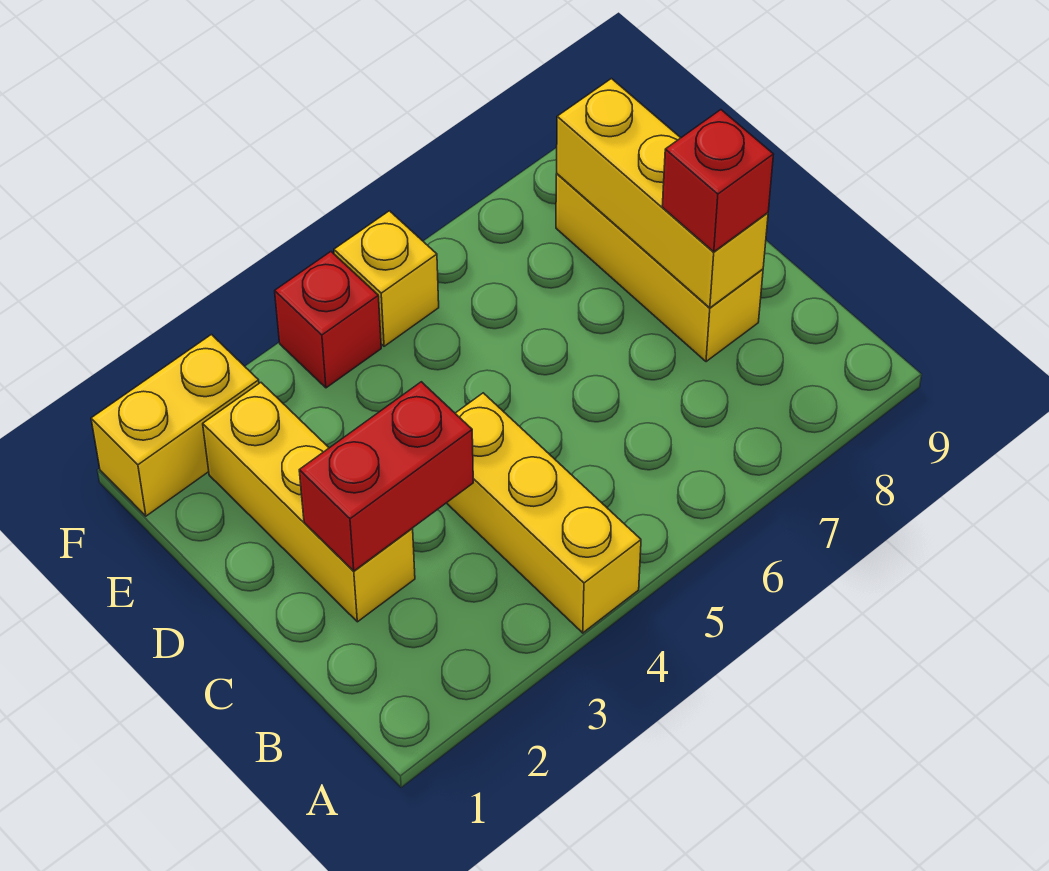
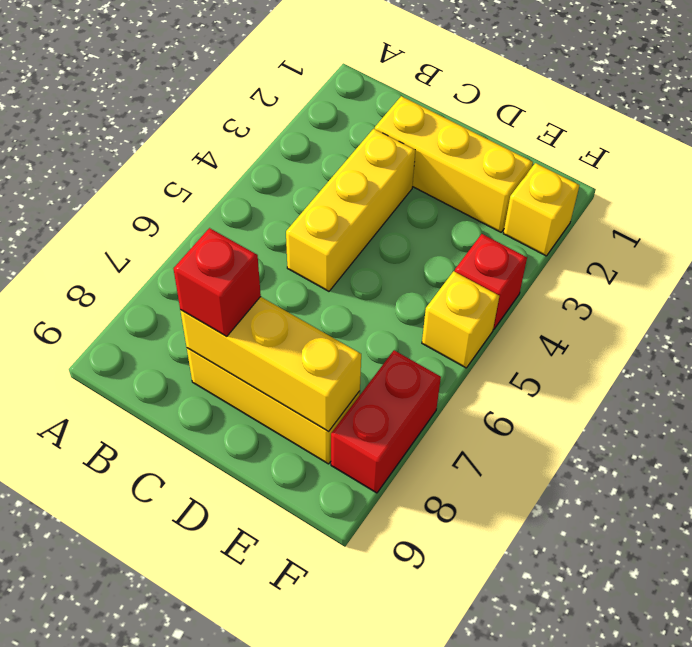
yellow brick A4:C4 level 1 -> yellow brick C3:C5 level 1
red brick C2:C3 level 2 -> red brick F7:F8 level 1
yellow brick F1:F2 level 1 -> yellow brick F2 level 1

